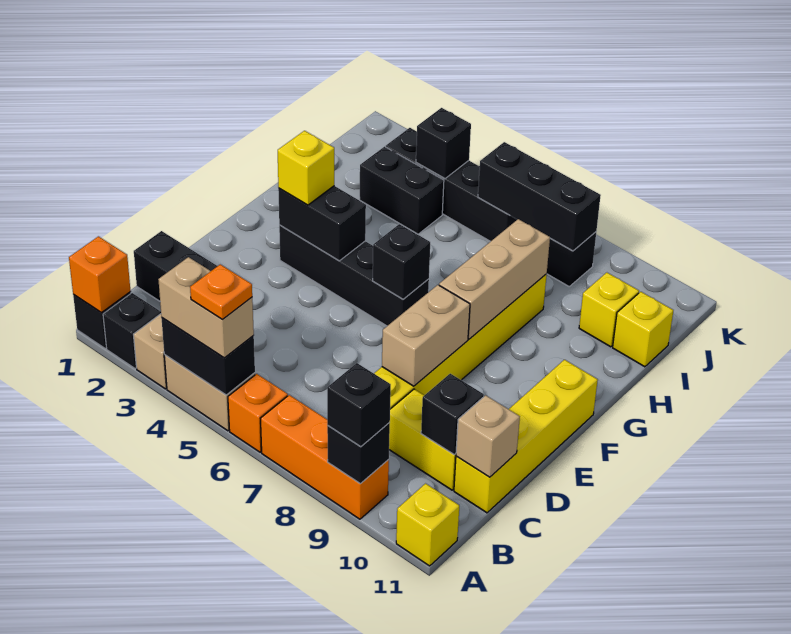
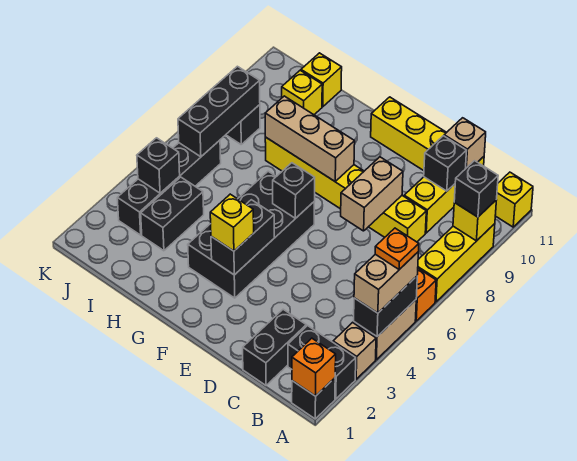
black brick A2 level 1 -> black brick A2:B2 level 1
orange brick A7:A9 level 1 -> yellow brick A7:A9 level 1
black brick A9 level 2 -> yellow brick A9 level 2
tan brick D8:E8 level 2 -> tan brick D7:D8 level 2
black brick F3:F6 level 1 -> black brick F3:G6 level 1

